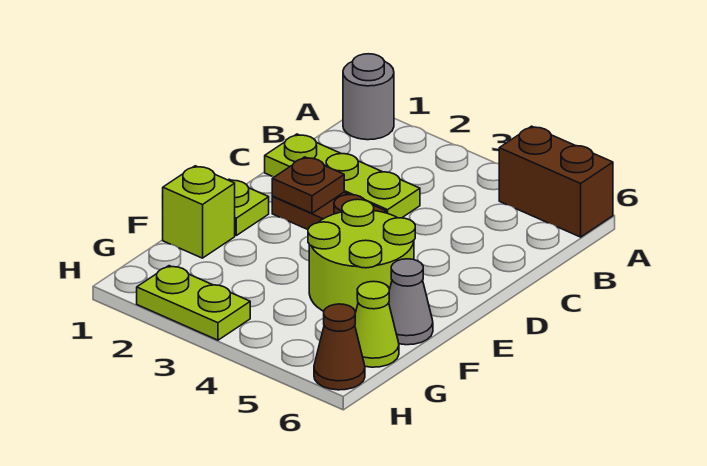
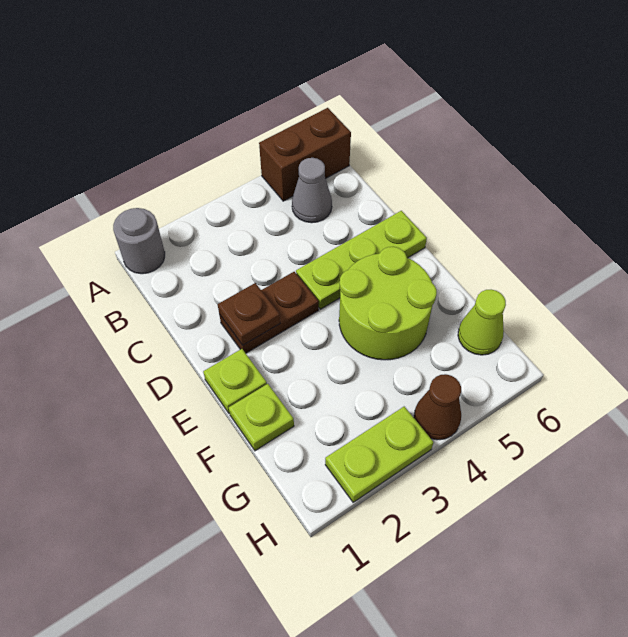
lime plate C1:C3 level 1 -> lime plate D4:D6 level 1
lime brick F1 level 1 -> lime plate F1 level 1
grey cone F6 level 1 -> grey cone B5 level 1
brown cone H6 level 1 -> brown cone H4 level 1

